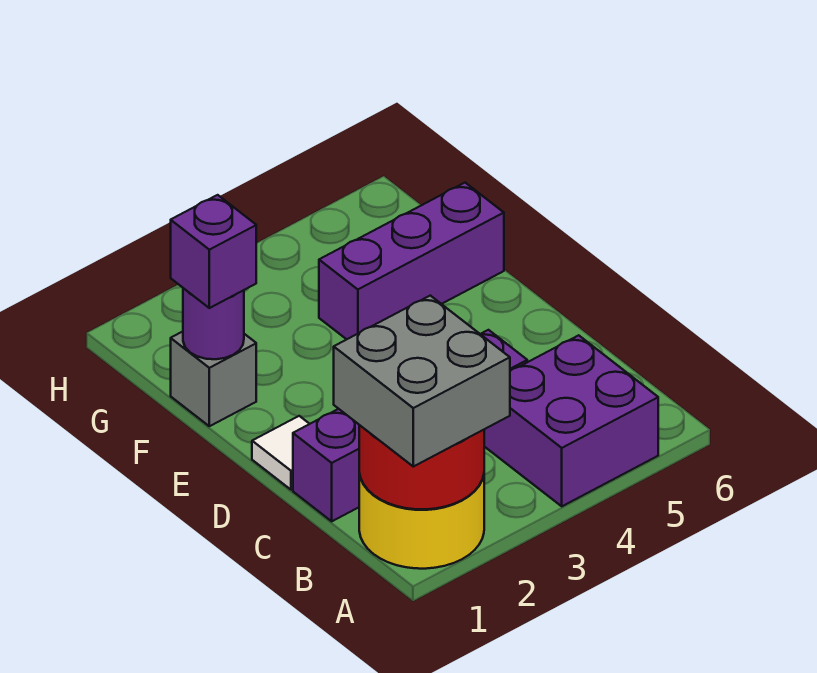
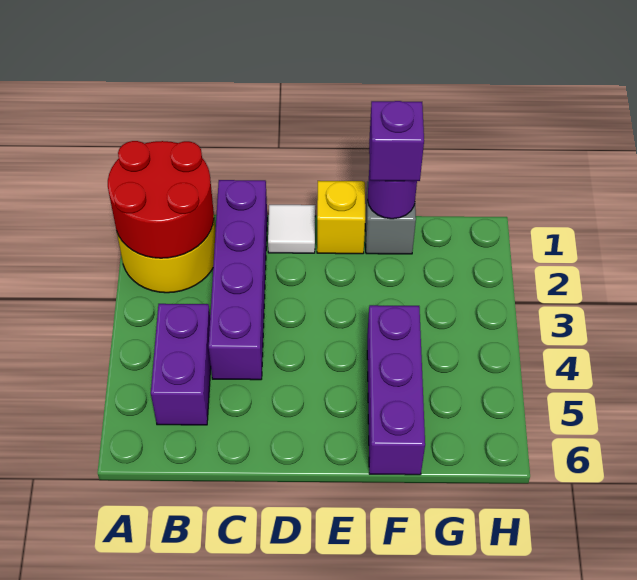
grey brick A1:B2 level 3 -> none
purple brick A4:B5 level 1 -> purple brick B4:B5 level 1
none -> yellow brick E1 level 1

